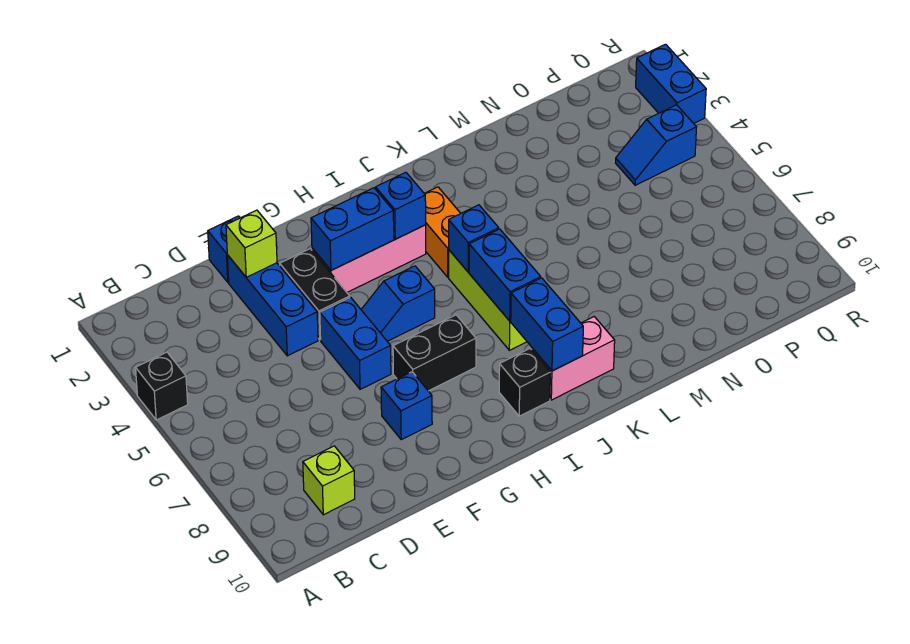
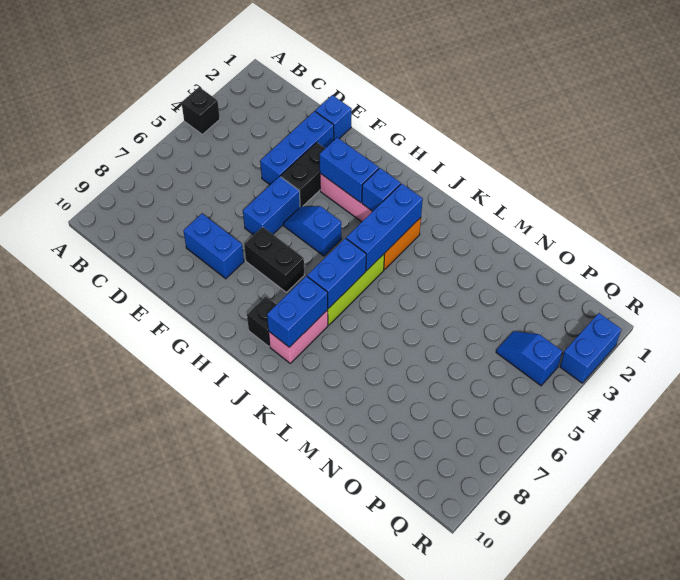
lime brick C9 level 1 -> none
lime brick E2 level 2 -> none
blue brick F8 level 1 -> blue brick E8:F8 level 1
blue brick J5 level 2 -> blue brick J3:J5 level 2
pink brick J9:K9 level 1 -> pink brick J8:J9 level 1

